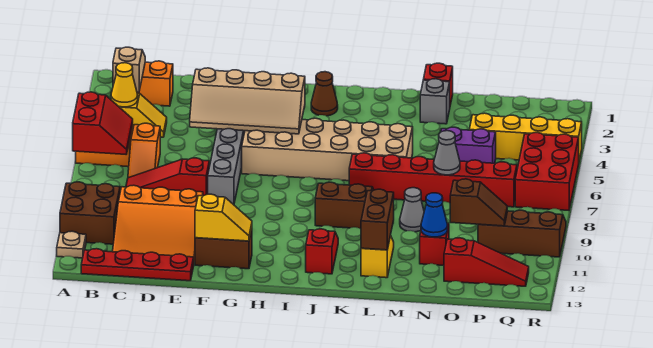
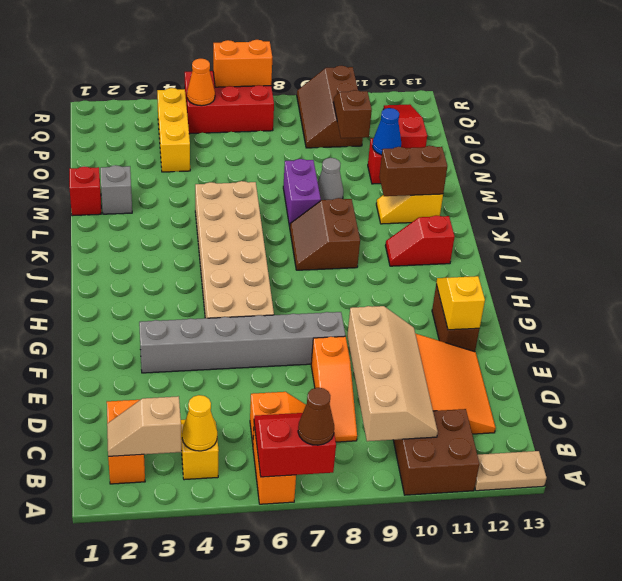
tan plate A12 level 1 -> tan plate A12:A13 level 1
red plate B13:E13 level 1 -> none
red slope C8:E8 level 1 top E -> orange slope C8:E8 level 1 top E
tan slope E4:H5 level 2 top 4 -> tan slope B9:E10 level 2 top 9
brown cone I2 level 1 -> brown cone A7 level 3
red brick K7:P7 level 1 -> none
purple brick N5:O5 level 1 -> purple brick L8:M8 level 1
grey cone N7 level 2 -> none
yellow brick O4:R4 level 1 -> yellow brick O4:Q4 level 1
none -> orange cone Q5 level 2
none -> orange brick R6:R7 level 2

